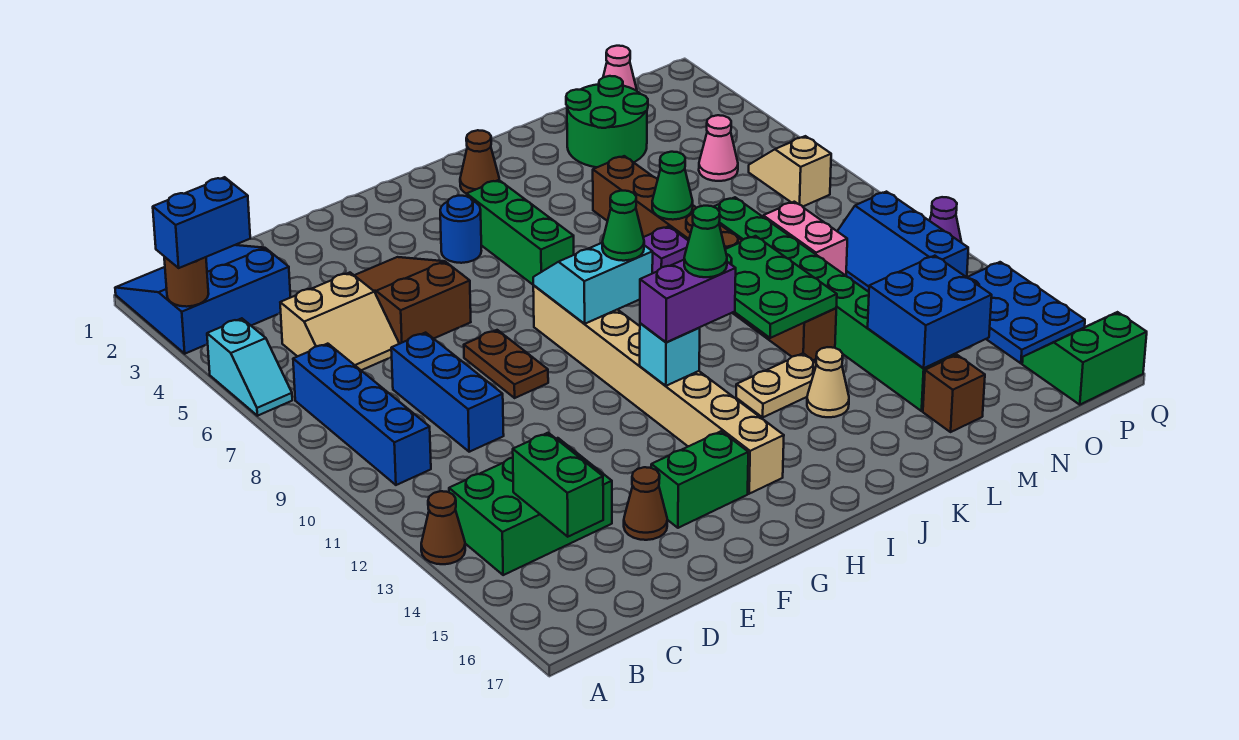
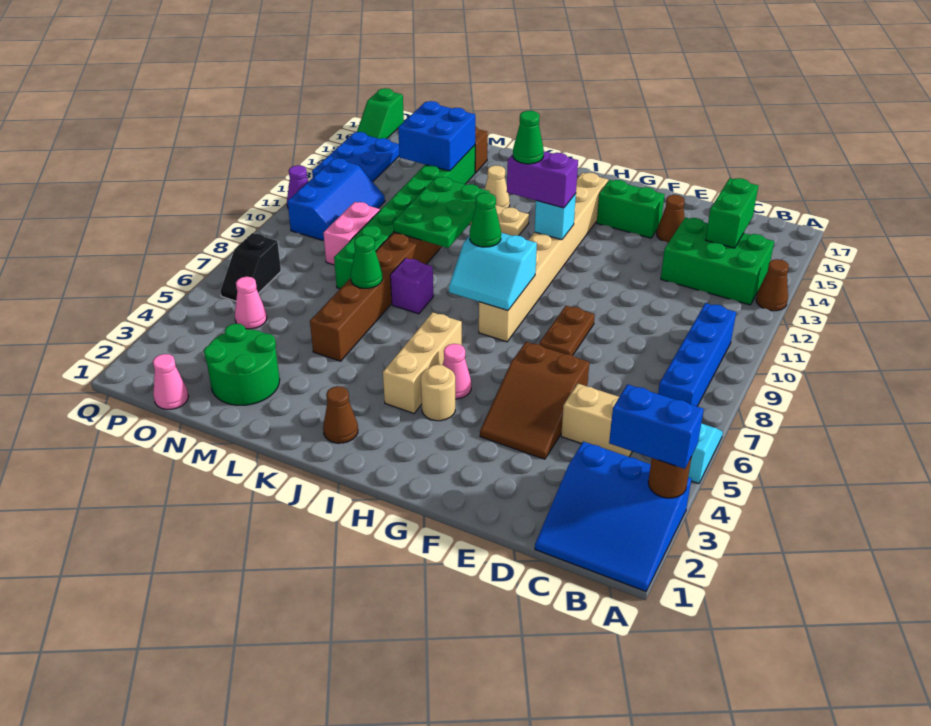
blue brick D8:D10 level 1 -> none
blue round brick H4 level 1 -> tan round brick H4 level 1
none -> pink cone H5 level 1
green brick I4:I6 level 1 -> tan brick I4:I6 level 1
tan slope P6:P7 level 1 top 7 -> black slope P6:P7 level 1 top 7
green slope P16:Q17 level 1 top 17 -> green slope Q16:Q17 level 1 top 17

